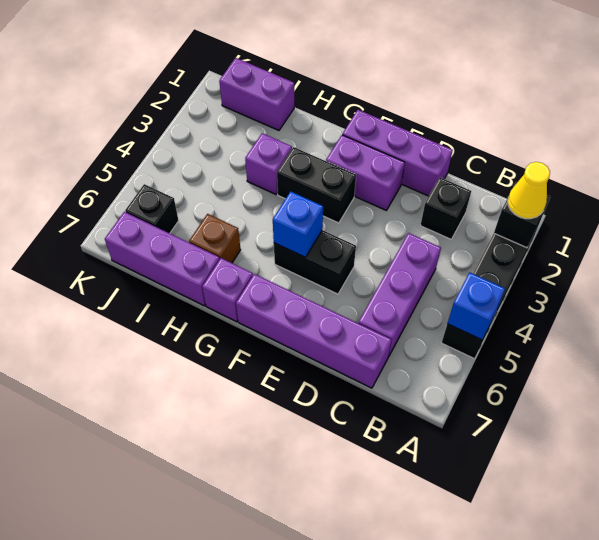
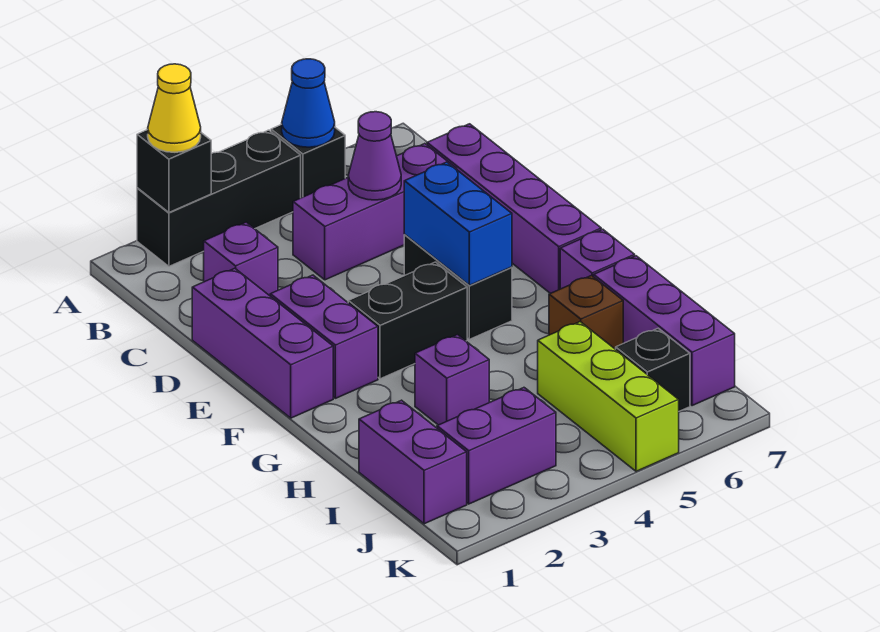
blue brick A5 level 2 -> blue cone A5 level 2
black brick C2 level 1 -> purple brick C2 level 1
none -> purple cone C5 level 2
black brick F3:G3 level 1 -> black brick F3:F4 level 1
blue brick F5 level 2 -> blue brick E5:F5 level 2
none -> lime brick I5:K5 level 1
none -> purple brick J2:J3 level 1

